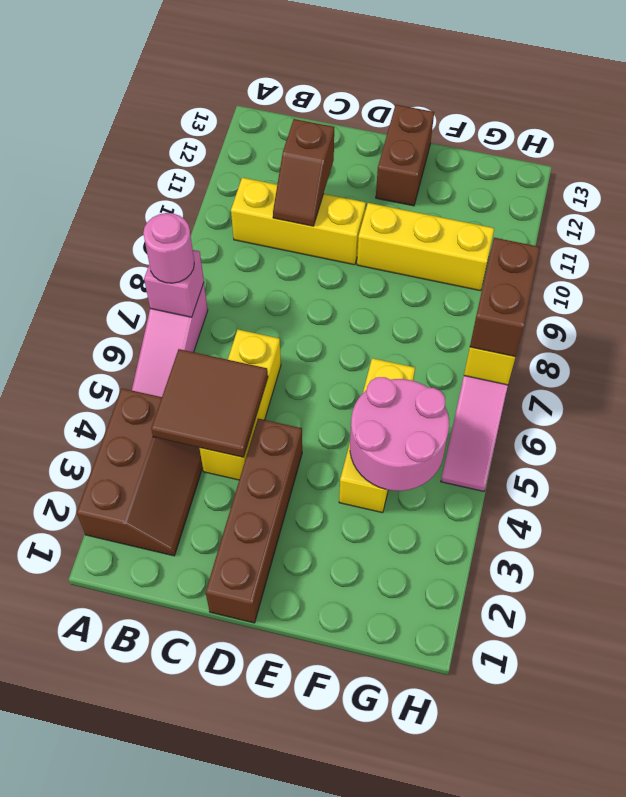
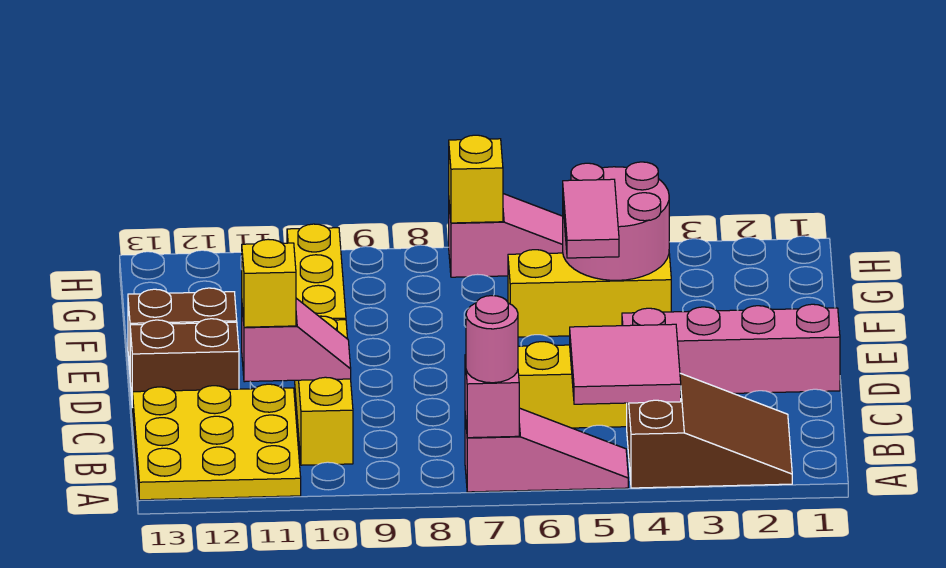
brown slope A2:B4 level 1 top A -> brown slope A2:B4 level 1 top 4
none -> yellow plate A11:C13 level 1
brown tile B4:C5 level 2 -> pink tile B4:C5 level 2
brown slope C10:C11 level 2 top 11 -> pink slope C10:C11 level 2 top 11
none -> yellow brick C11 level 3
brown brick D1:D4 level 1 -> pink brick D1:D4 level 1
none -> pink tile E5:F5 level 3
brown brick H7:H8 level 3 -> brown brick D12:D13 level 1

